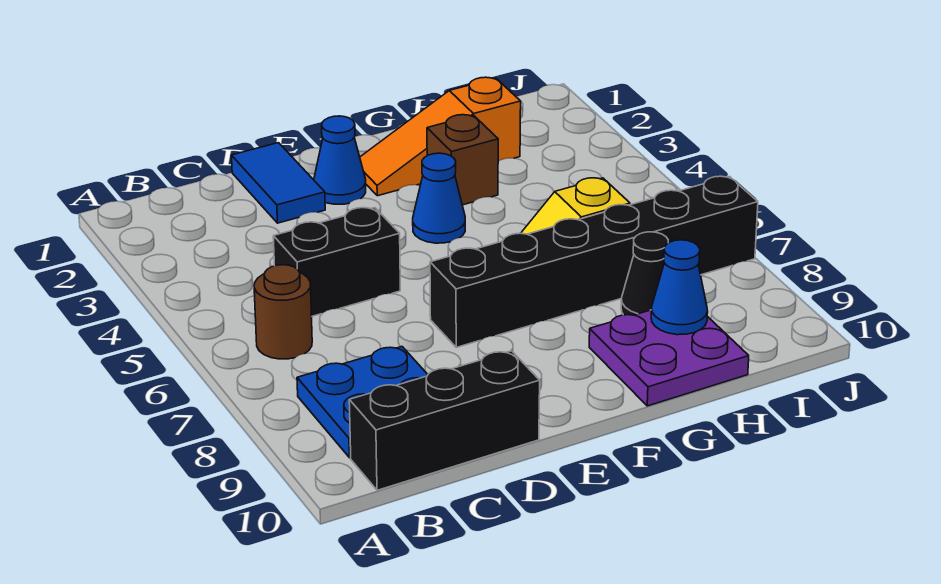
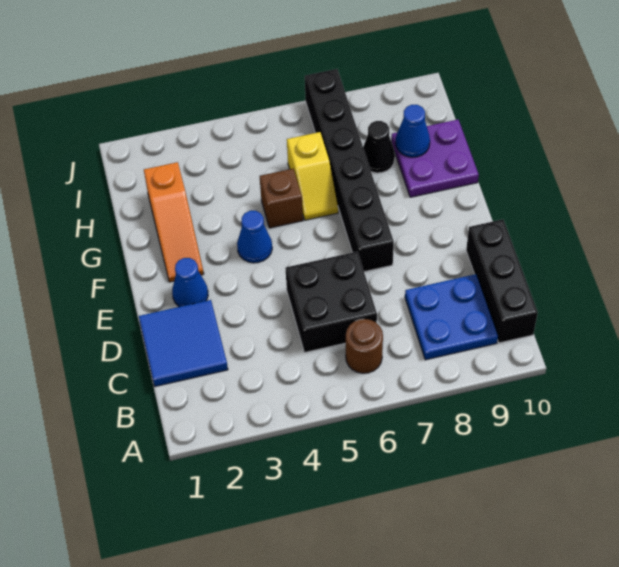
black brick C5:D5 level 1 -> black brick C5:D6 level 1
blue tile D1:D2 level 1 -> blue tile C1:D2 level 1
brown brick G3 level 1 -> brown brick G5 level 1

